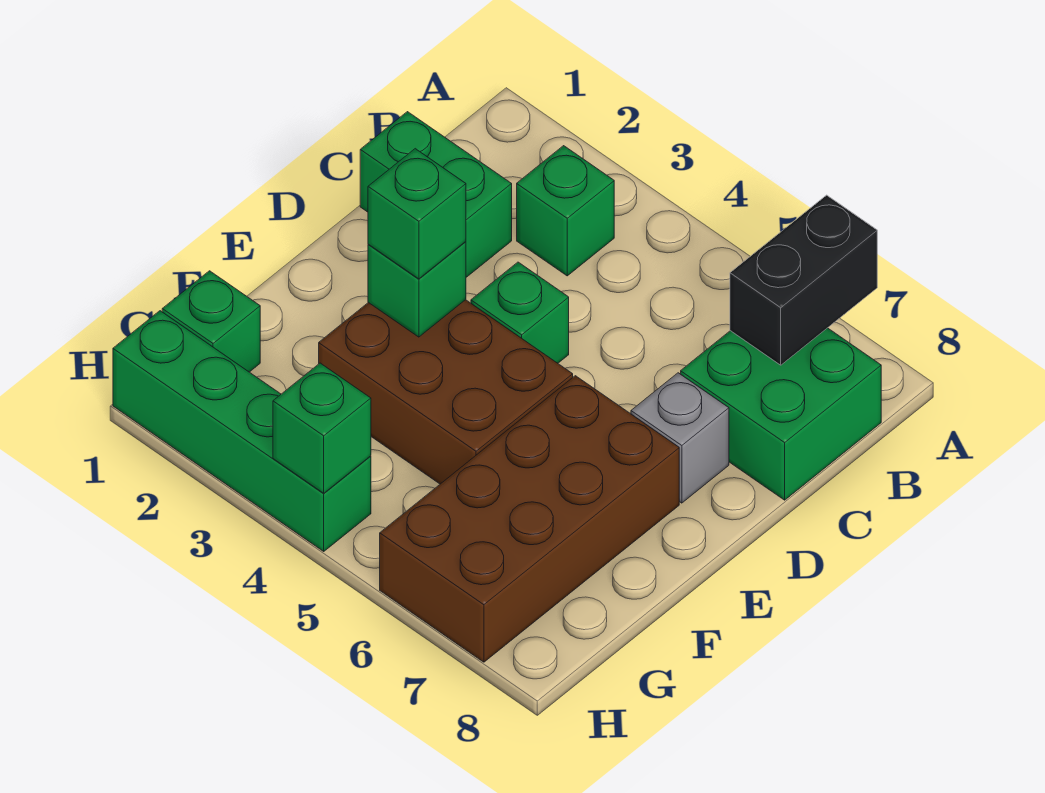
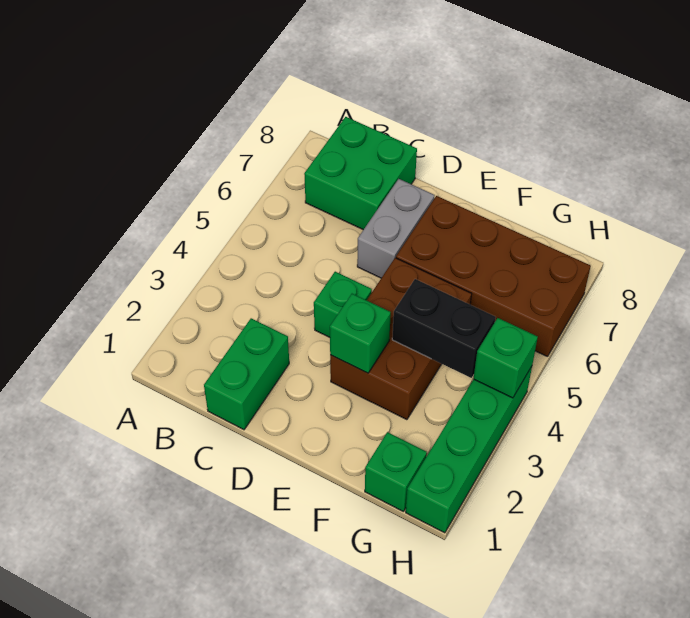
black brick A7:B7 level 2 -> black brick F4:G4 level 2
green brick B3 level 1 -> none
grey brick D7 level 1 -> grey brick D6:D7 level 1
green brick E3 level 3 -> none

